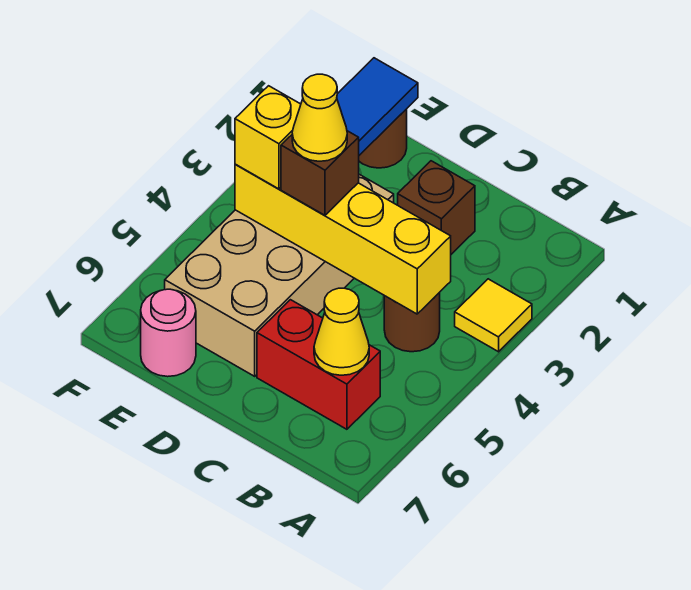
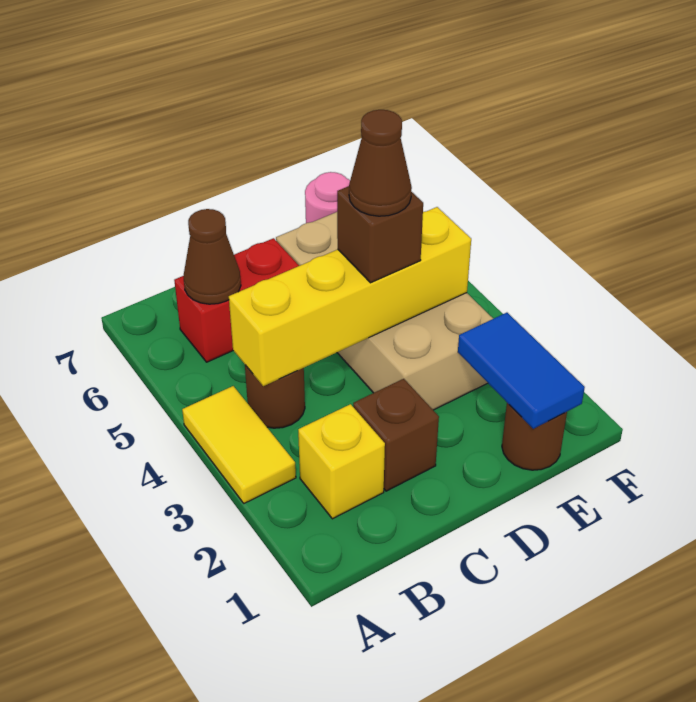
yellow tile A3 level 1 -> yellow tile A3:A4 level 1
yellow cone B6 level 2 -> brown cone B6 level 2
yellow cone D4 level 4 -> brown cone D4 level 4
yellow brick E4 level 3 -> yellow brick B2 level 1

